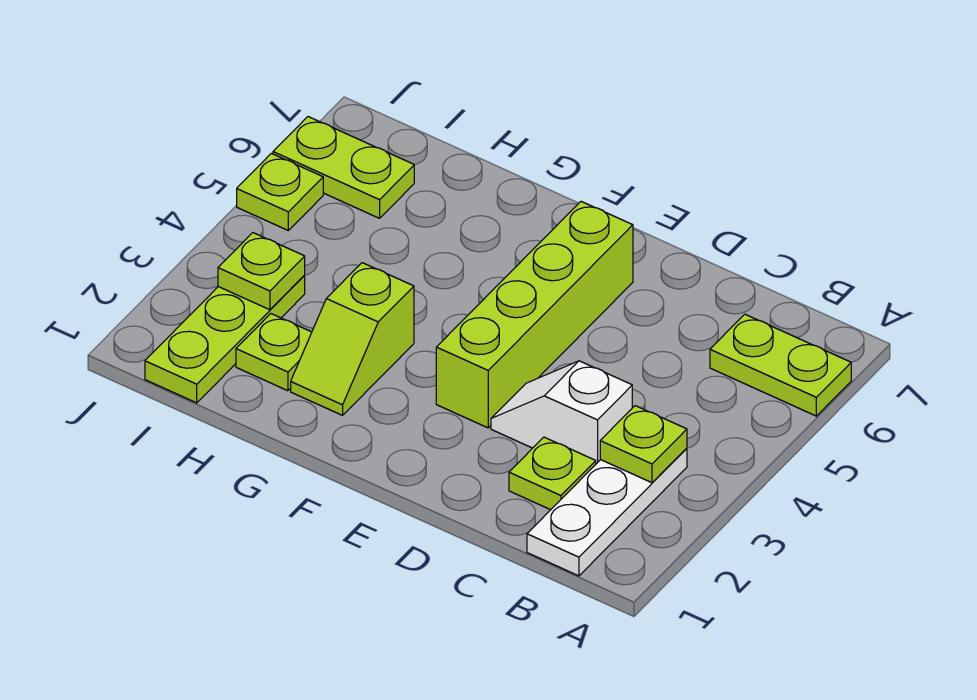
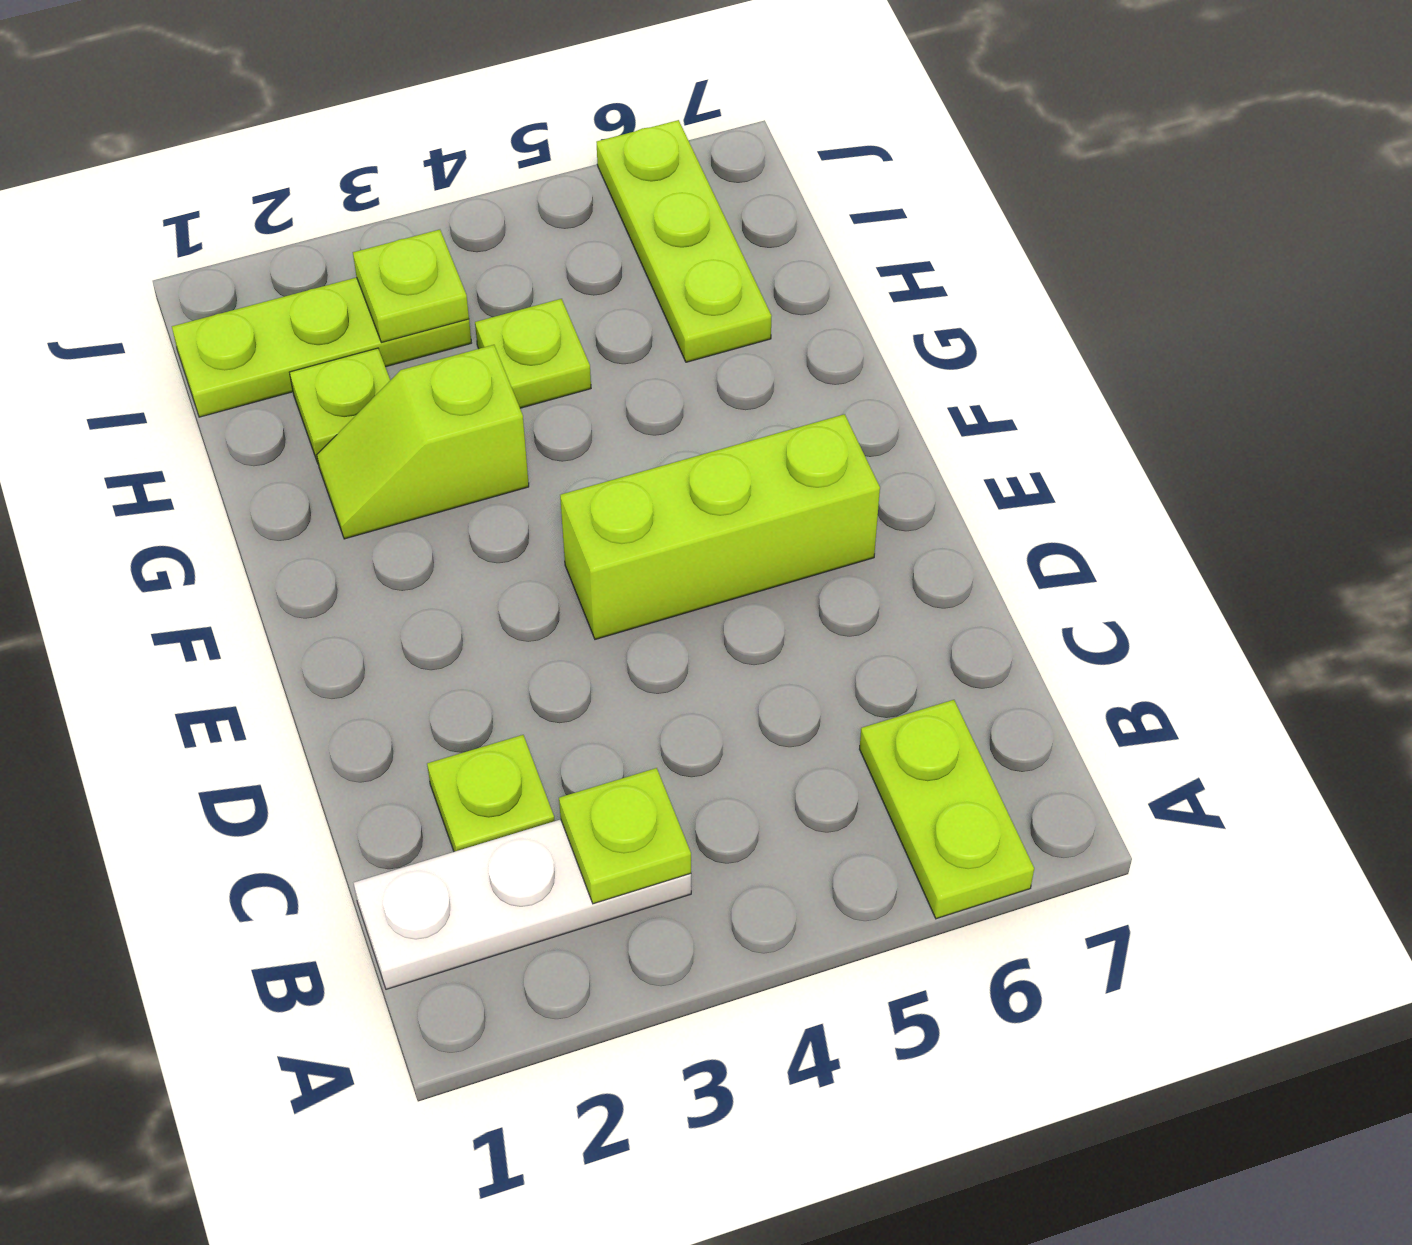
white slope C3:D3 level 1 top C -> none
lime brick E3:E6 level 1 -> lime brick E4:E6 level 1
lime plate I6:J6 level 1 -> lime plate H6:J6 level 1
lime plate J5 level 1 -> lime plate H4 level 1

